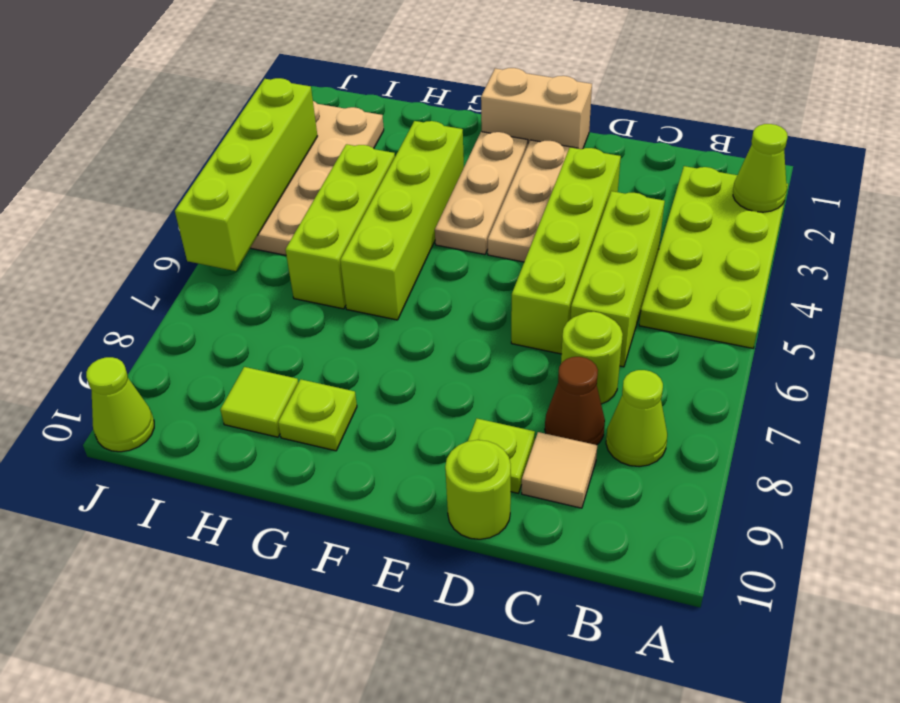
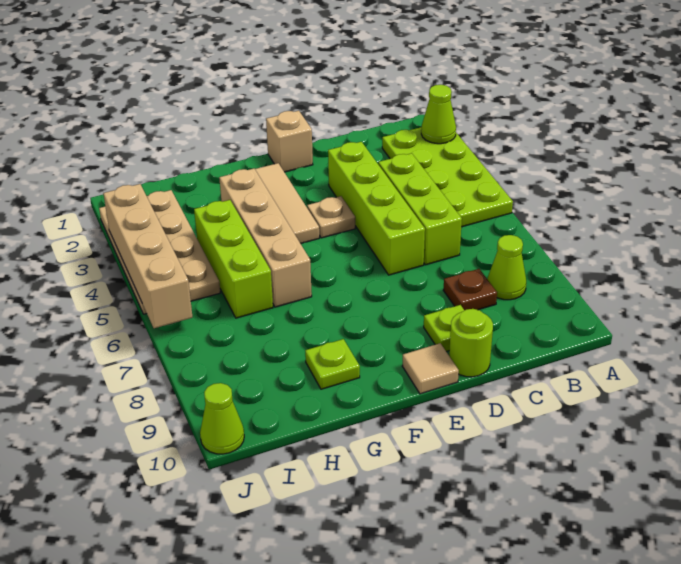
lime round brick C7 level 1 -> none
brown cone C8 level 1 -> brown plate C8 level 1
tan tile C9 level 1 -> tan tile E10 level 1
tan brick E1:F1 level 1 -> tan brick E1 level 1
tan plate E2:E4 level 1 -> tan plate E4 level 1
tan plate F2:F4 level 1 -> tan tile F2:F4 level 1
lime brick G3:G6 level 1 -> tan brick G3:G6 level 1
lime tile H9 level 1 -> none
lime brick J3:J6 level 2 -> tan brick J3:J6 level 2

